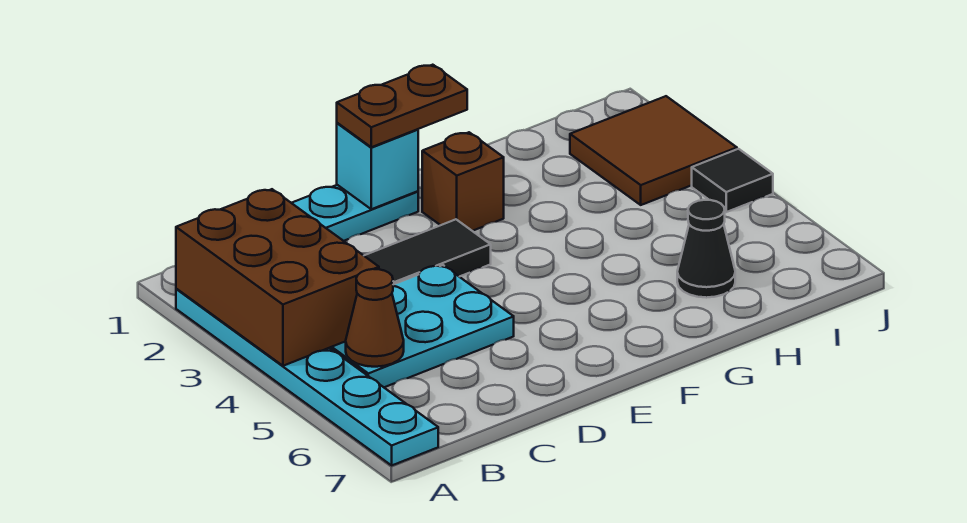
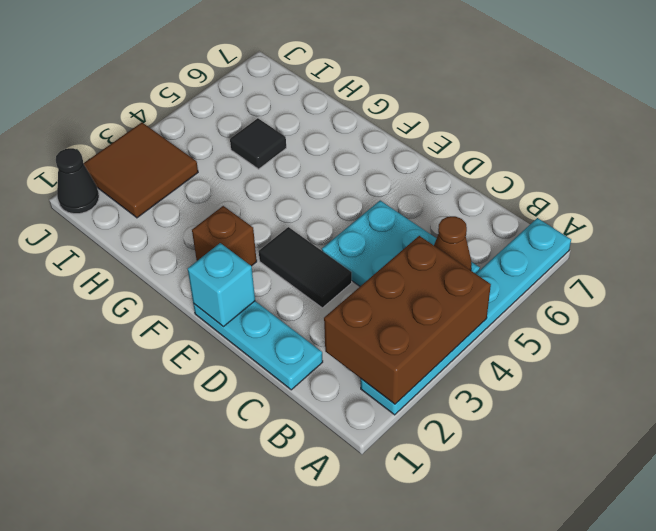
brown plate E1:F1 level 3 -> none
black cone H6 level 1 -> black cone J1 level 1
black tile J4 level 1 -> black tile H5 level 1

